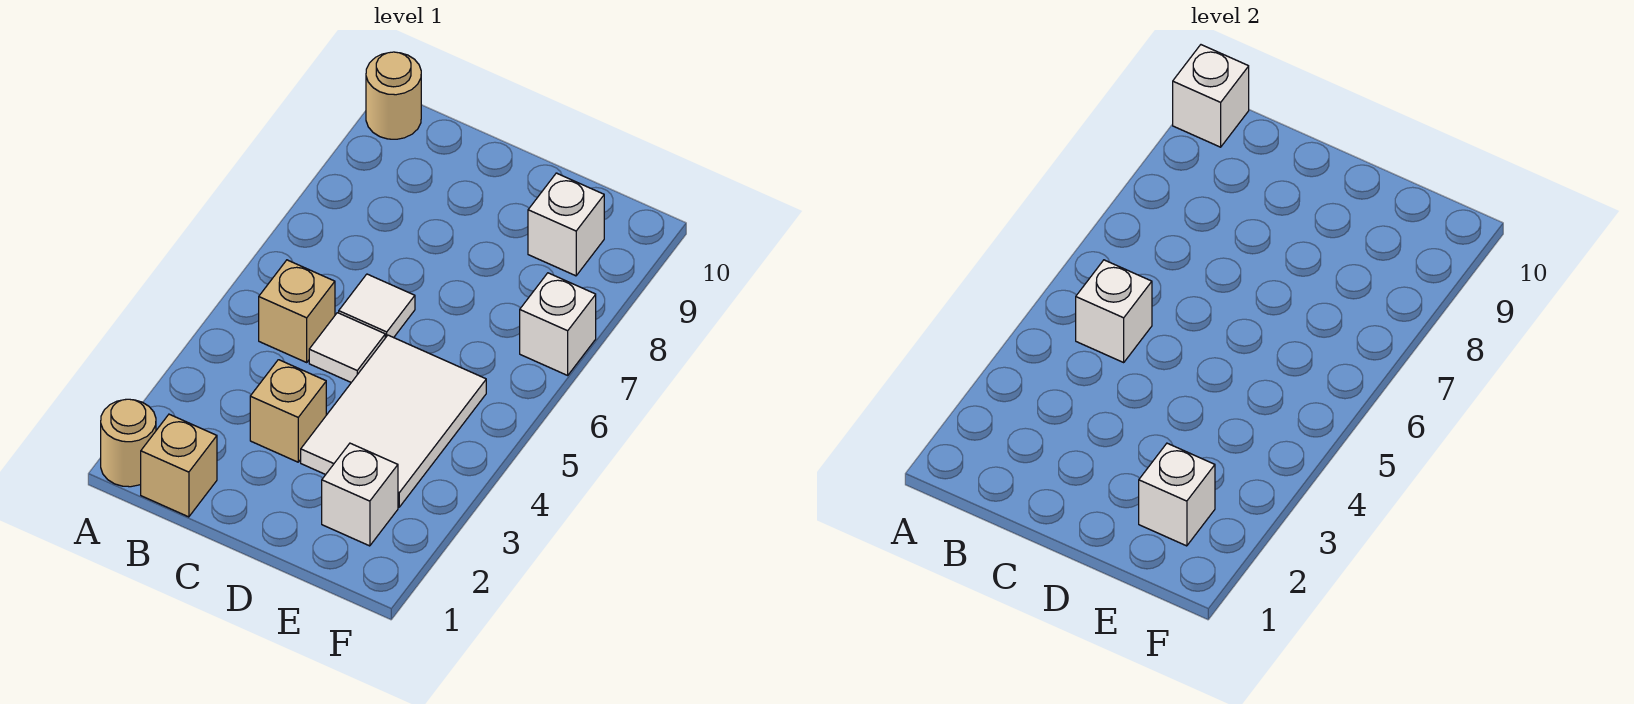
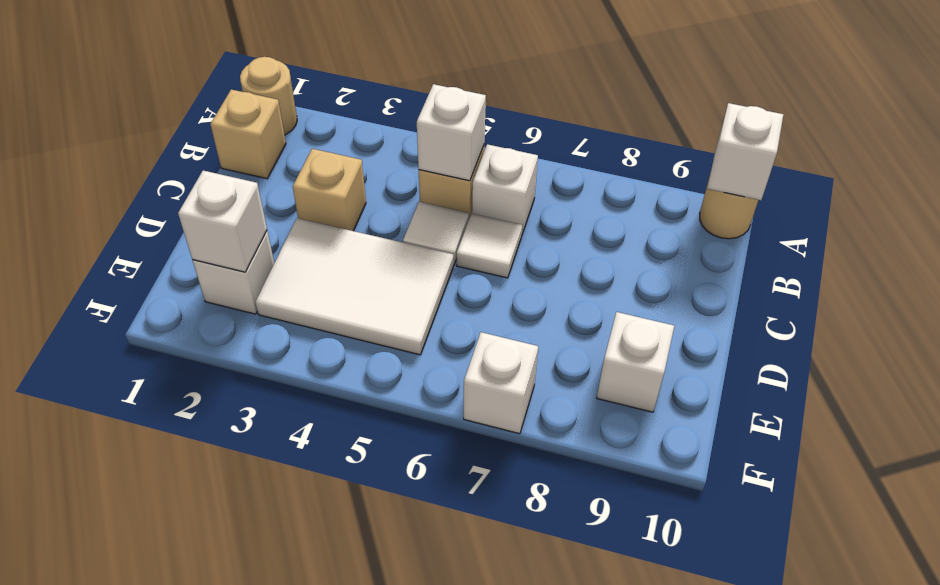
none -> white brick B6 level 1

